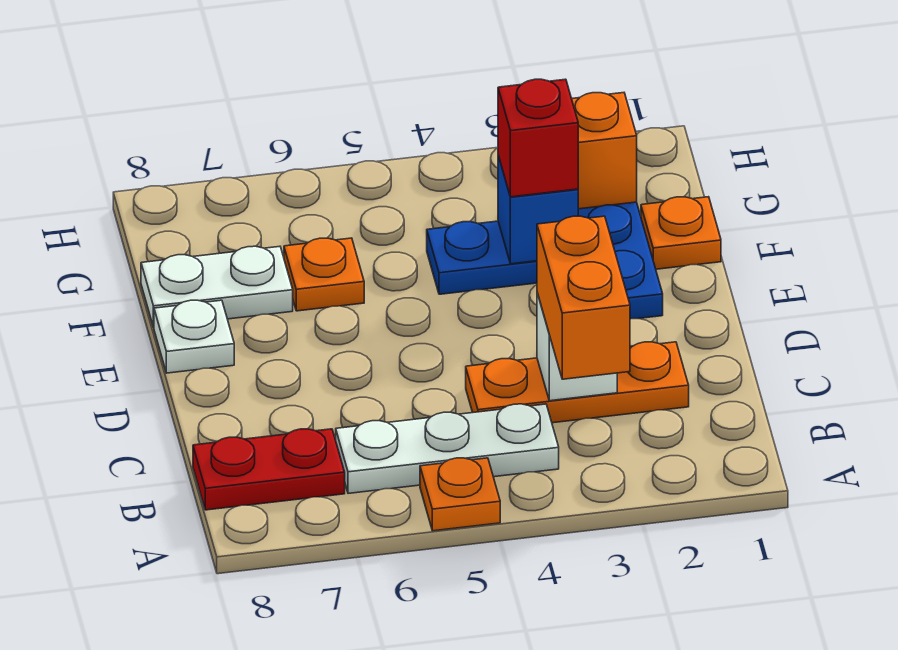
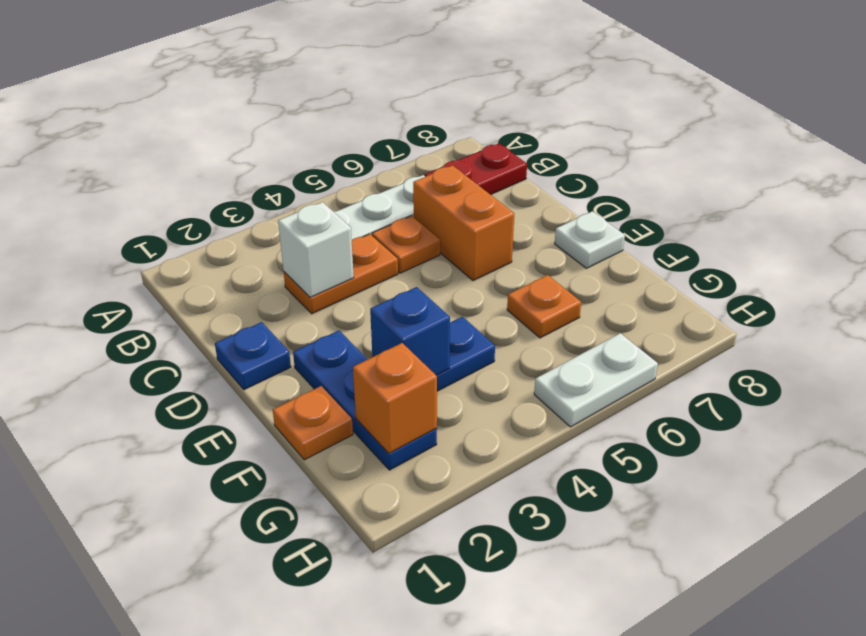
orange plate A5 level 1 -> orange plate C5 level 1
orange brick B3:C3 level 3 -> orange brick C6:D6 level 1
orange plate C2:C4 level 1 -> orange plate C3:C4 level 1
none -> blue plate D1 level 1
red brick F3 level 3 -> none
white plate F7:F8 level 1 -> white plate H5:H6 level 1

